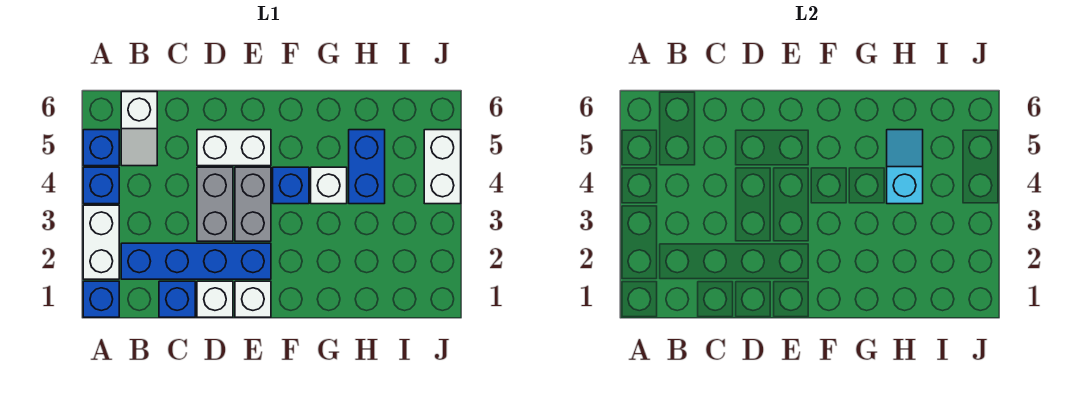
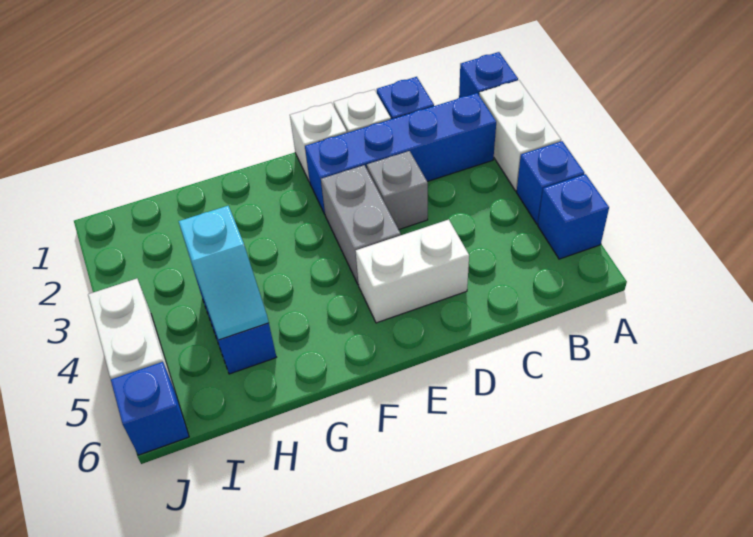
white slope B5:B6 level 1 top 6 -> none
grey brick D3:D4 level 1 -> grey brick D3 level 1
blue brick F4 level 1 -> blue brick J6 level 1
white brick G4 level 1 -> none

